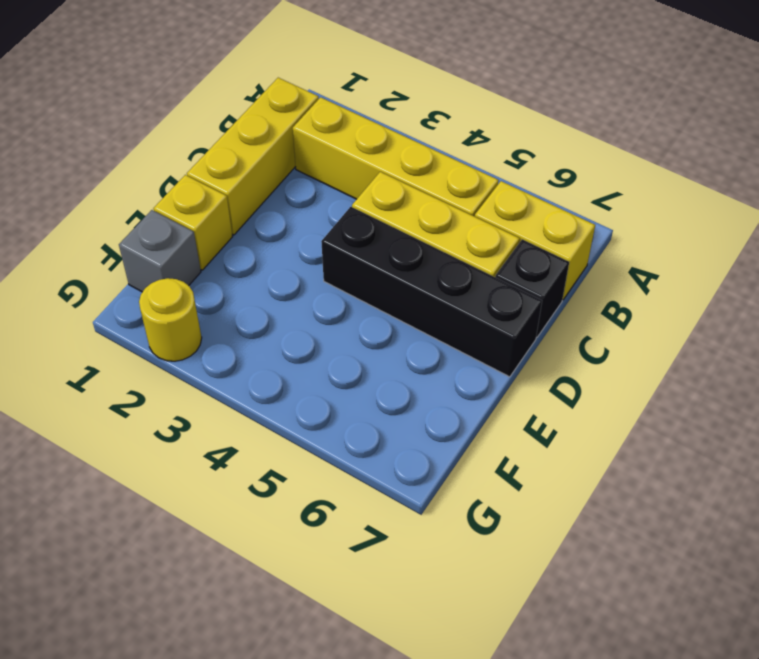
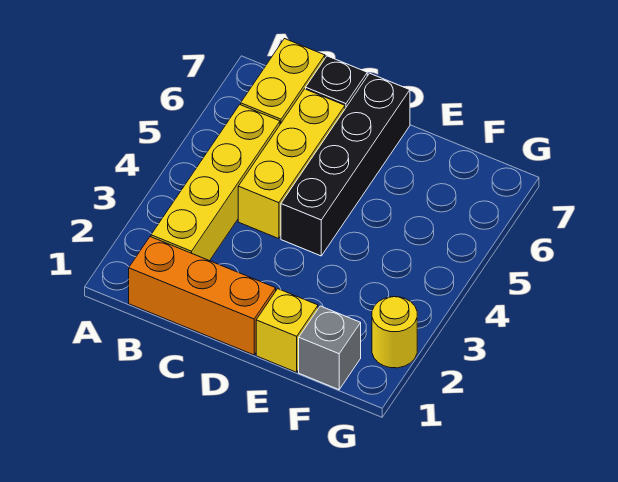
yellow brick B1:D1 level 1 -> orange brick B1:D1 level 1

